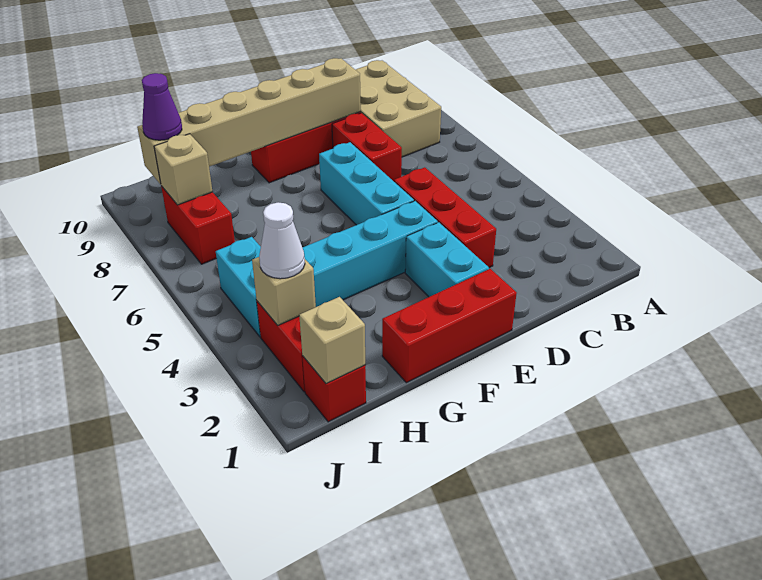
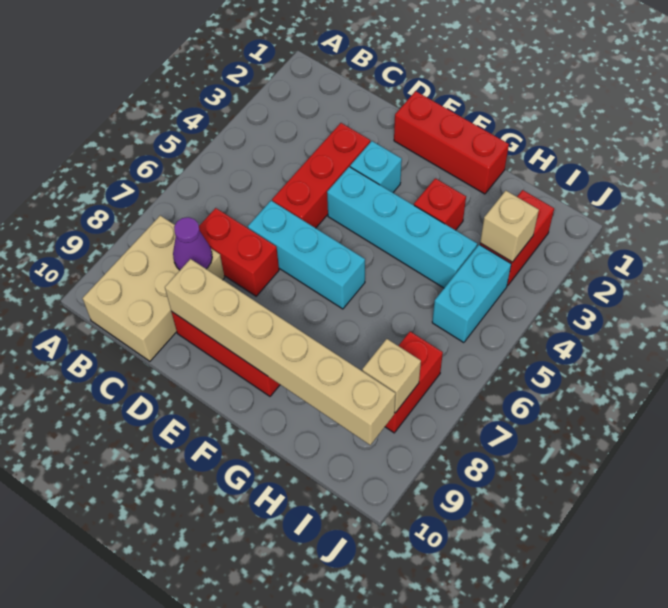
red brick D7:D8 level 1 -> red brick C7:D7 level 1
cyan brick E2:E3 level 1 -> cyan brick E3 level 1
cyan brick E5:E7 level 1 -> cyan brick D6:F6 level 1
red brick I1 level 1 -> red brick G3 level 1
tan brick I1 level 2 -> none
white cone I3 level 3 -> none
purple cone I9 level 3 -> purple cone C8 level 2

